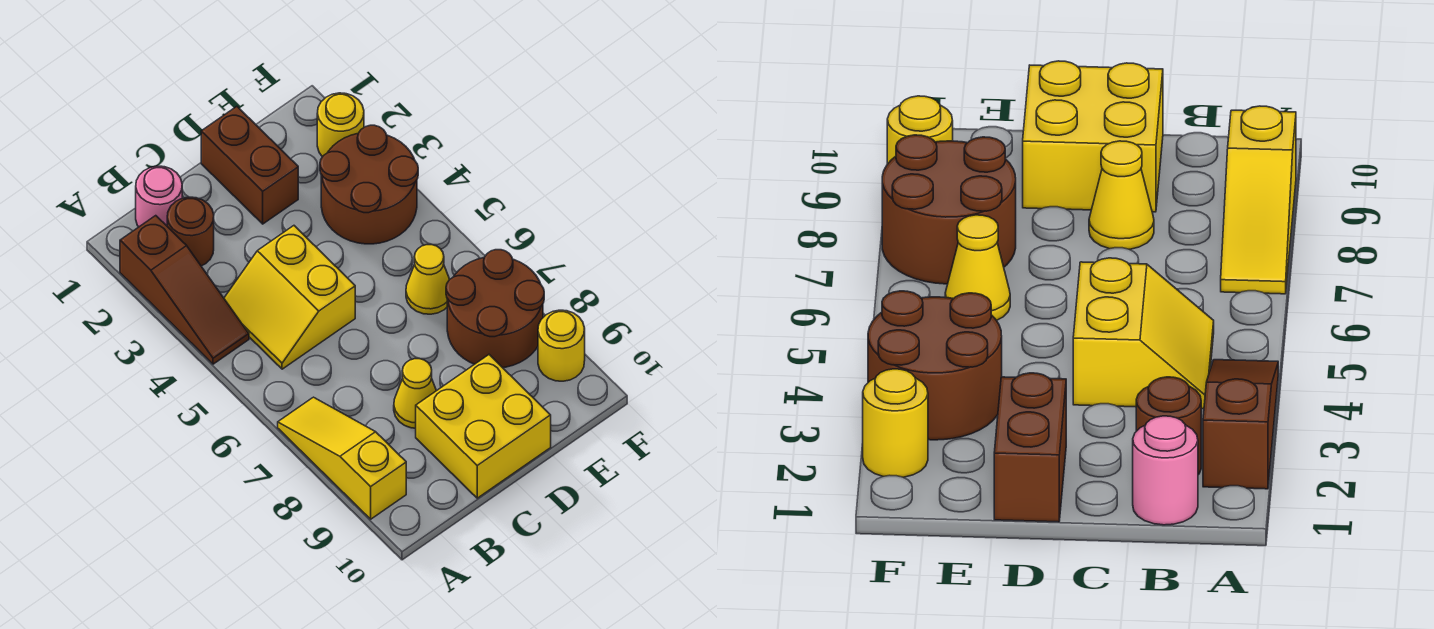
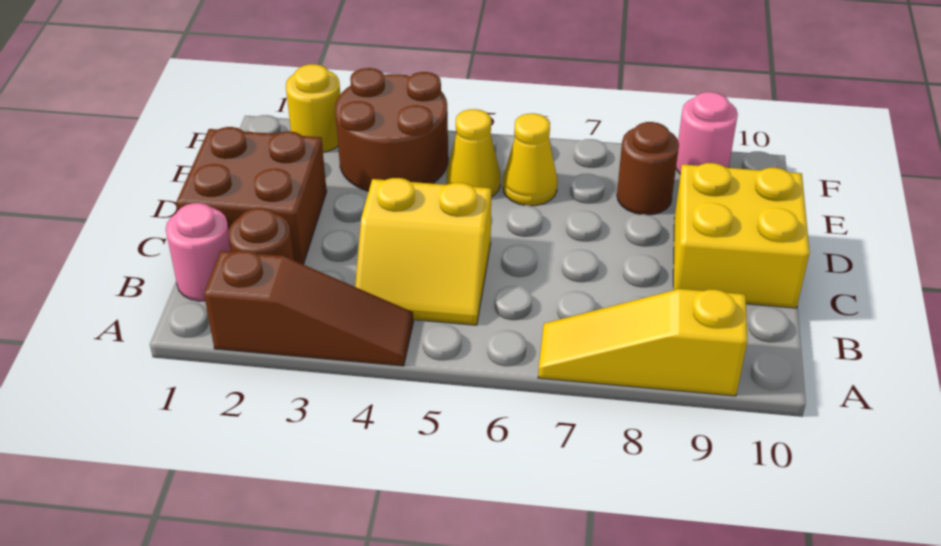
yellow cone C8 level 1 -> yellow cone E5 level 1
brown brick D1:D2 level 1 -> brown brick C1:D2 level 1
brown round brick E7:F8 level 1 -> brown round brick E8 level 1
yellow round brick F9 level 1 -> pink round brick F9 level 1

